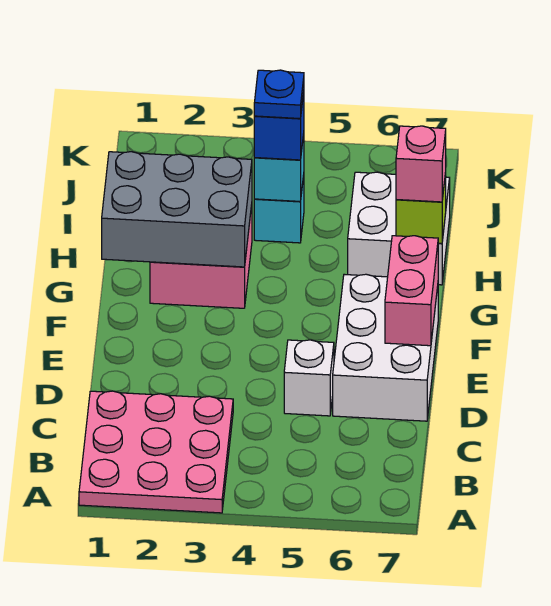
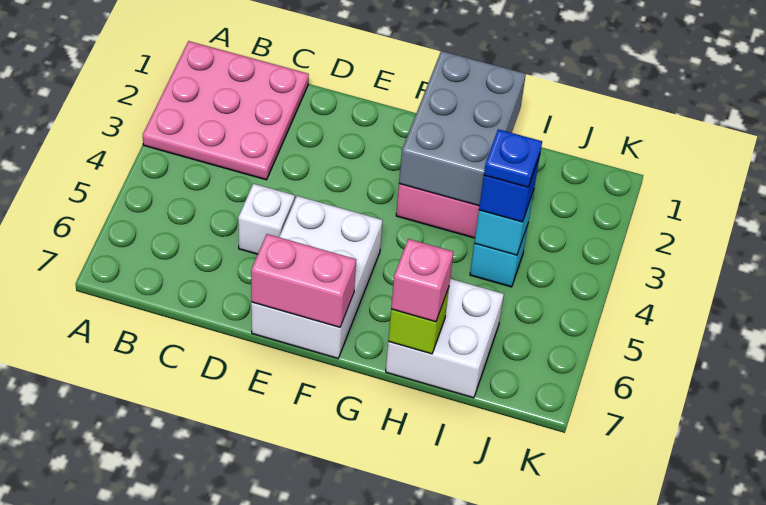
white brick D6:F7 level 1 -> white brick E5:F7 level 1

